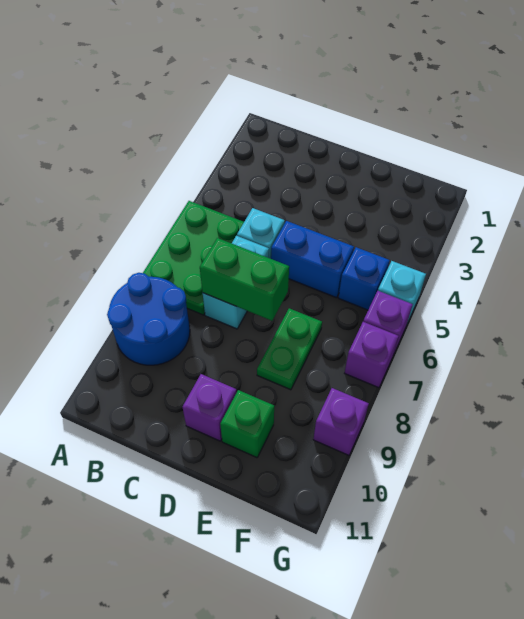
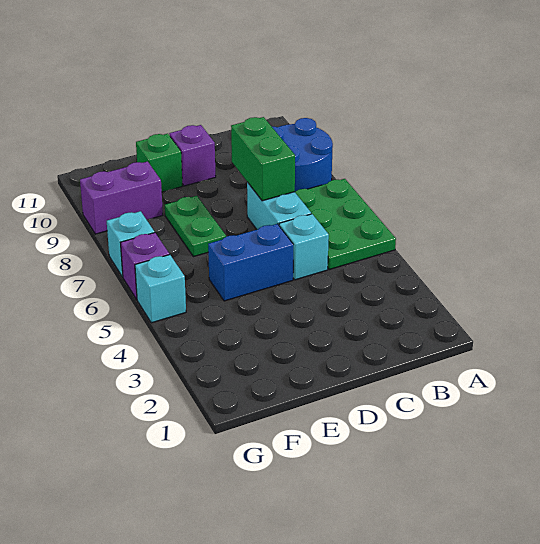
green brick C7:D7 level 2 -> green brick C7:C8 level 2
blue brick F5 level 1 -> none
purple brick G7 level 1 -> cyan brick G7 level 1
purple brick G9 level 1 -> purple brick F9:G9 level 1

